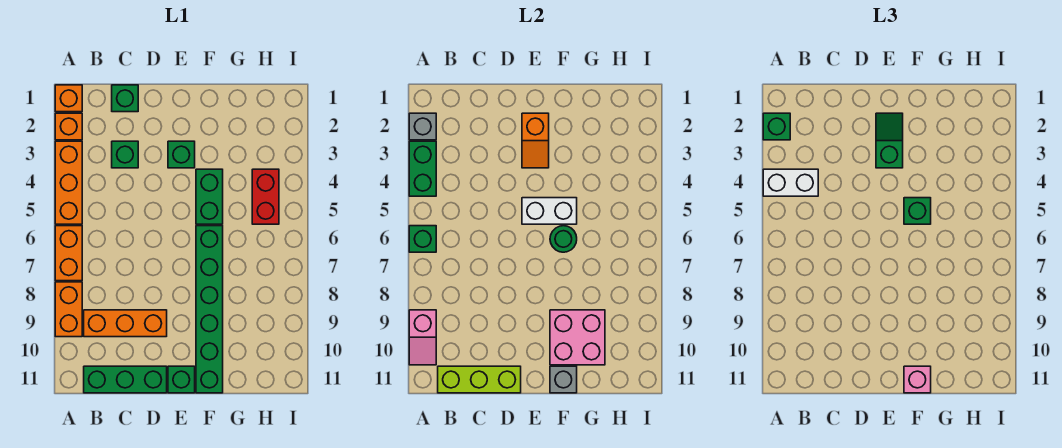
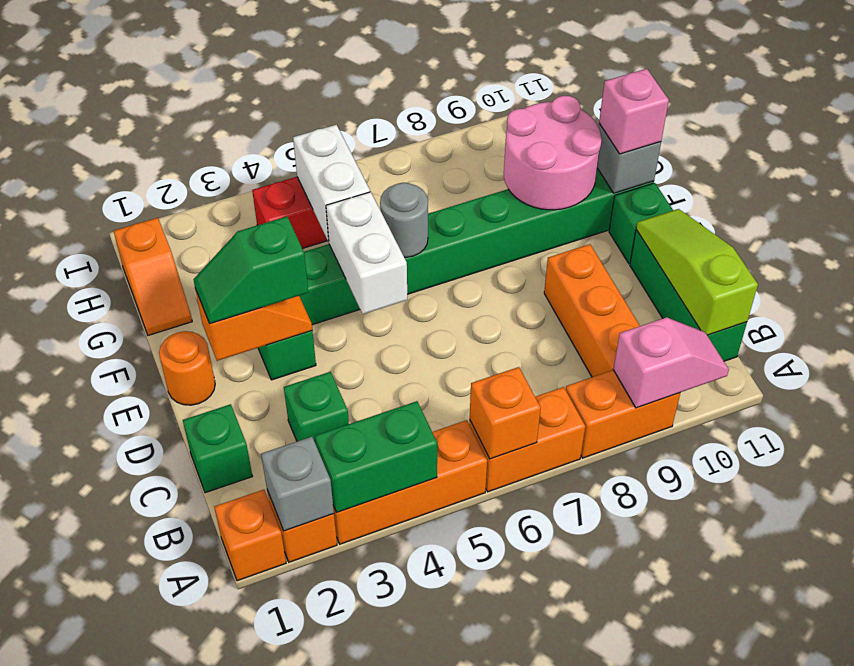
green brick A2 level 3 -> none
white brick A4:B4 level 3 -> white brick G5:H5 level 2
green brick A6 level 2 -> orange brick A6 level 2
lime brick B11:D11 level 2 -> lime slope B11:D11 level 2 top B
none -> orange round brick E1 level 1
green brick F5 level 3 -> none
green round brick F6 level 2 -> grey round brick F6 level 2
pink brick F9:G10 level 2 -> pink round brick F9:G10 level 2
none -> orange slope G1:H1 level 1 top H

